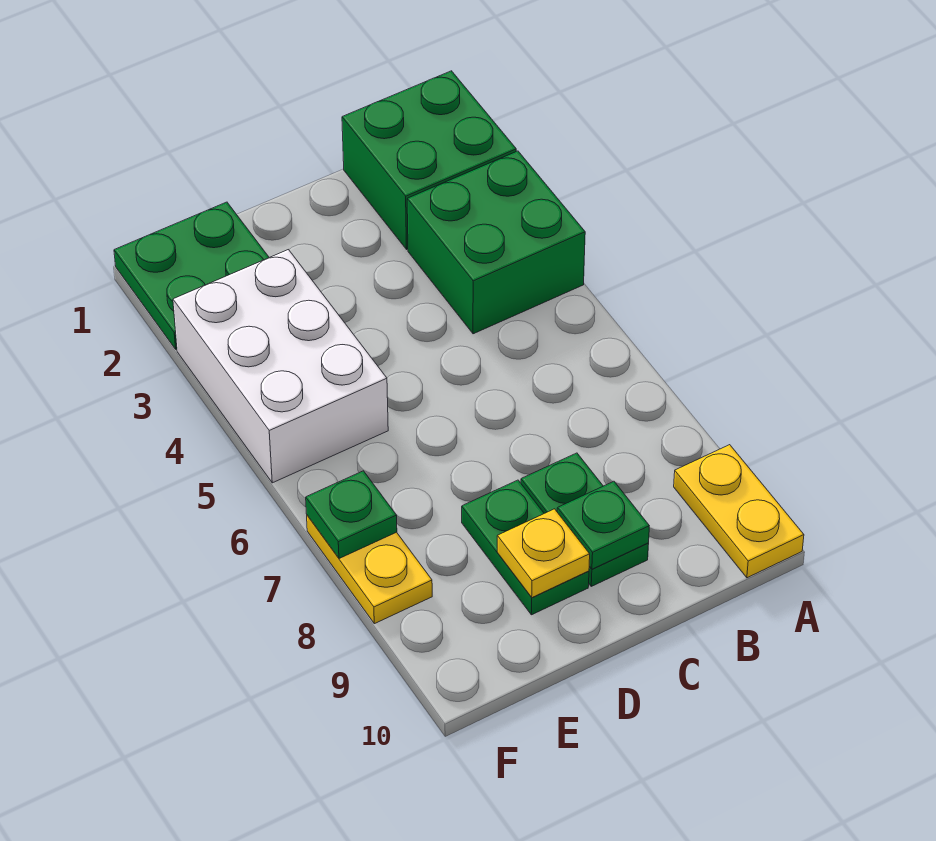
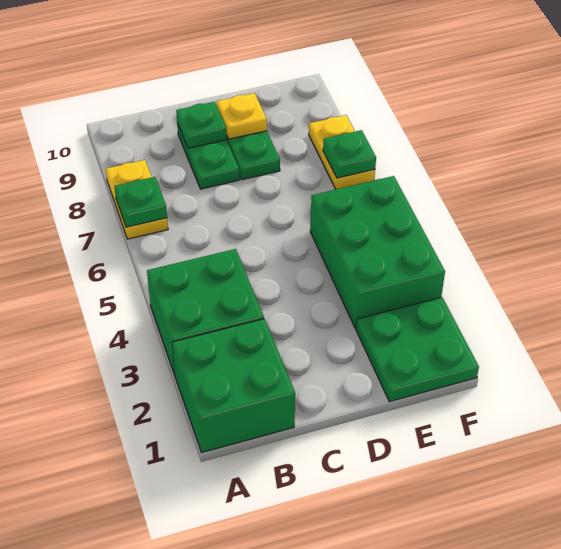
none -> green plate A7 level 2
yellow plate A9:A10 level 1 -> yellow plate A7:A8 level 1
white brick E3:F5 level 1 -> green brick E3:F5 level 1

